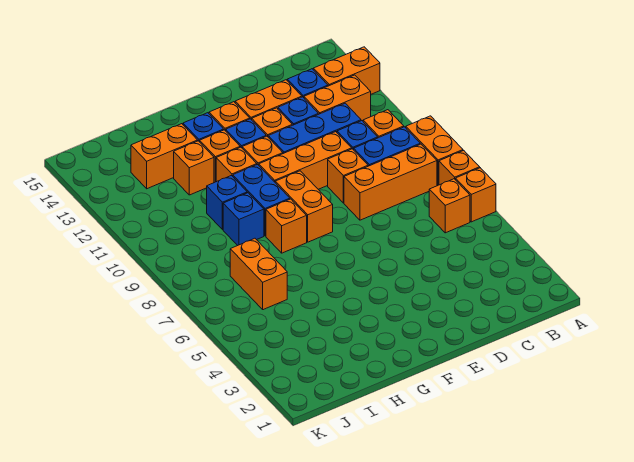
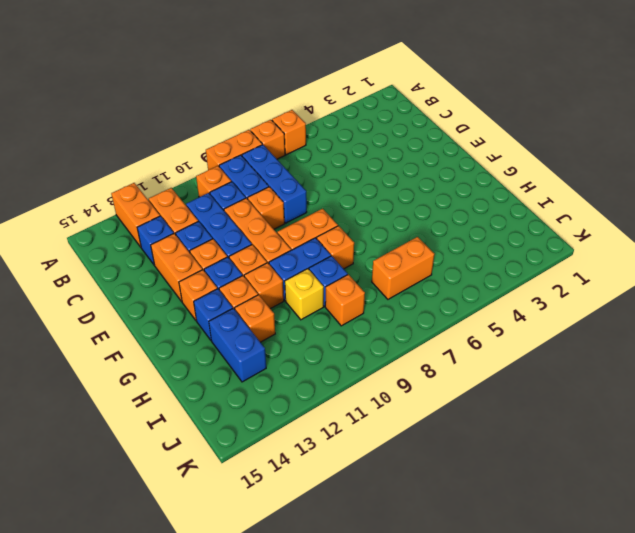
orange brick B6 level 1 -> orange brick I9 level 1
orange brick B8:D8 level 1 -> blue brick B8:D8 level 1
blue brick H10 level 1 -> yellow brick H10 level 1
orange brick H13:I13 level 1 -> blue brick H13:I13 level 1

